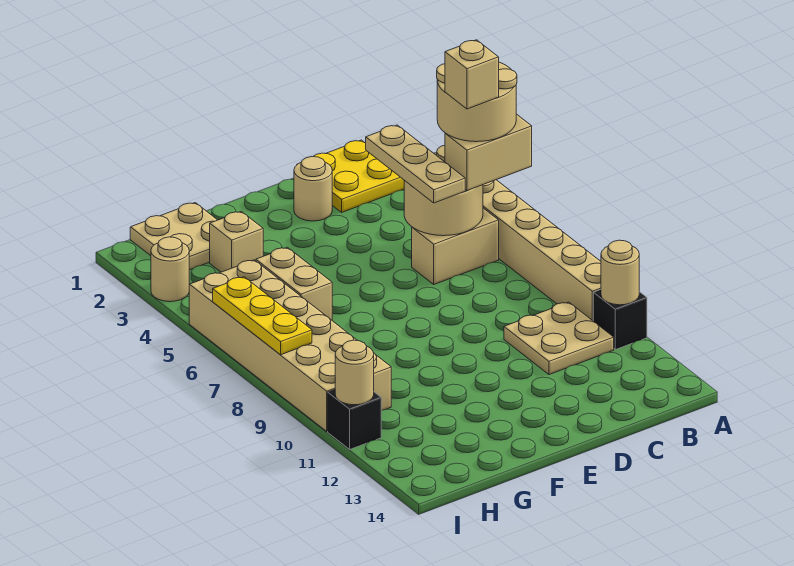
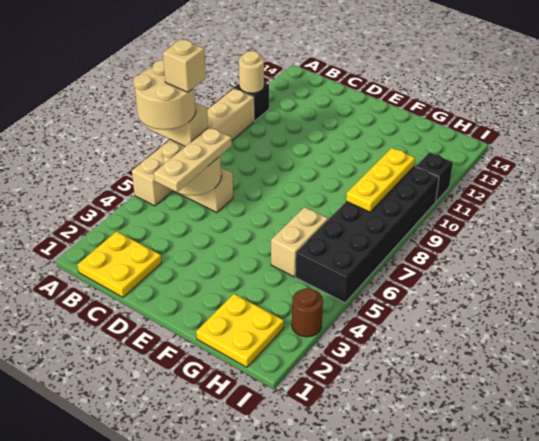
tan plate B10:C11 level 1 -> none
tan round brick D2 level 1 -> none
tan plate G1:H2 level 1 -> yellow plate G1:H2 level 1
tan brick G3 level 1 -> none
tan brick H5:I10 level 1 -> black brick H5:I10 level 1
tan round brick I3 level 1 -> brown round brick I3 level 1
yellow plate I6:I8 level 2 -> yellow plate H8:H10 level 2
tan round brick I11 level 2 -> none

